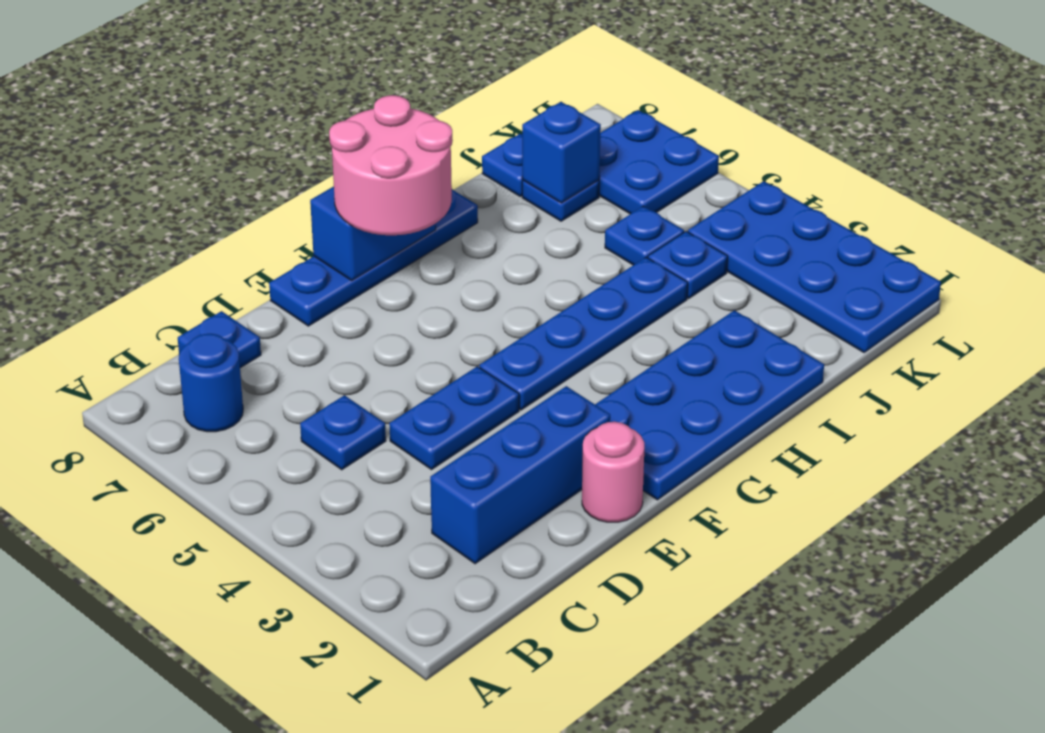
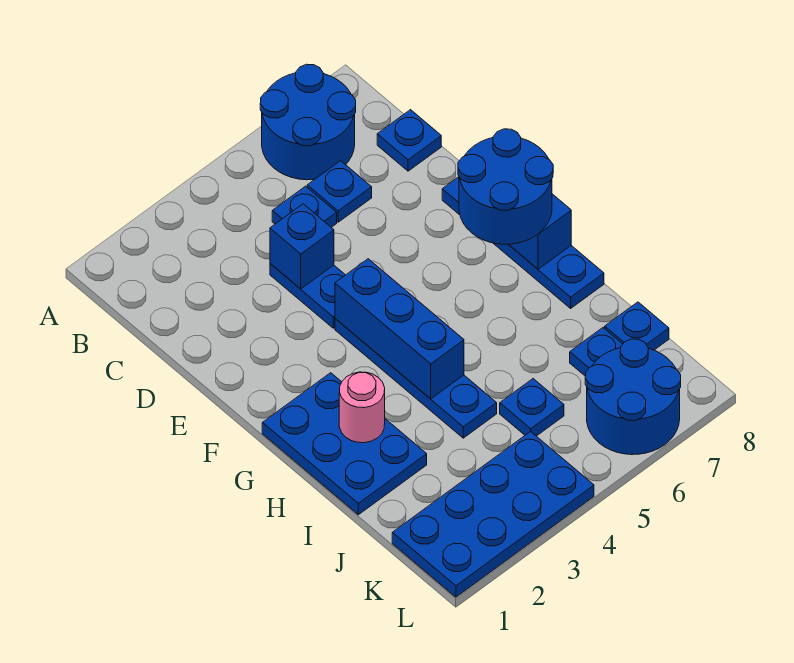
blue round brick B7 level 1 -> blue round brick A6:B7 level 1
blue brick C2:E2 level 1 -> blue brick F4:H4 level 2
pink round brick E1 level 1 -> pink round brick H2 level 2
blue plate F1:I2 level 1 -> blue plate G1:I2 level 1
pink round brick F7:G8 level 3 -> blue round brick F7:G8 level 3
blue plate J4 level 1 -> blue plate C6 level 1
blue brick J7 level 2 -> blue brick D4 level 2
blue plate K6:L7 level 1 -> blue round brick K6:L7 level 1

